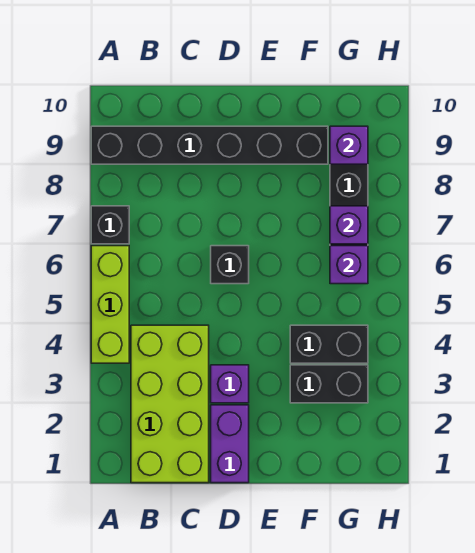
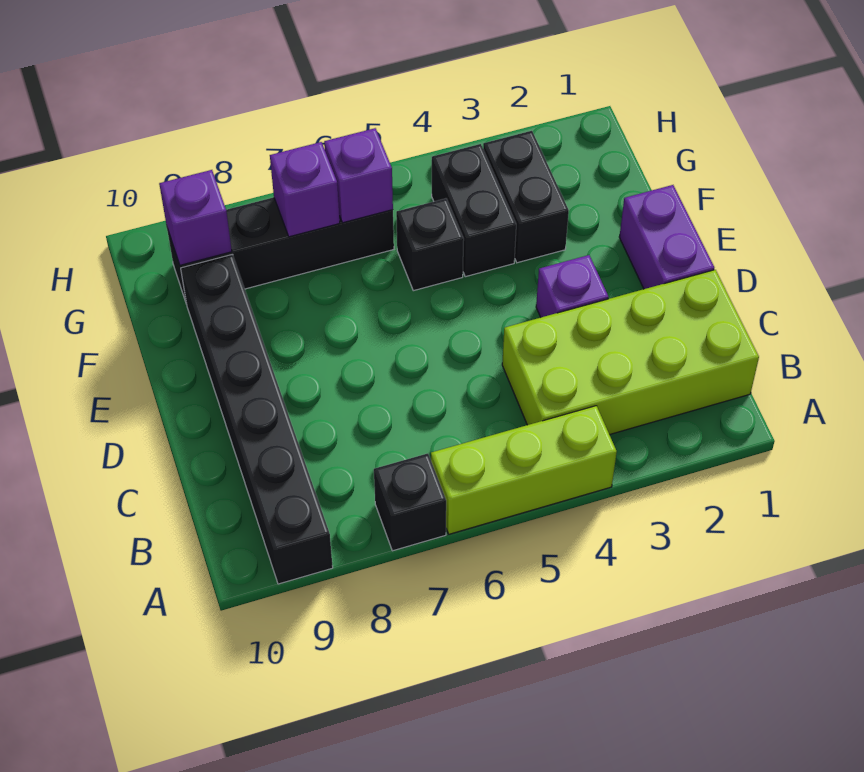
purple brick D1:D2 level 1 -> purple brick D1:E1 level 1
black brick D6 level 1 -> black brick F5 level 1

